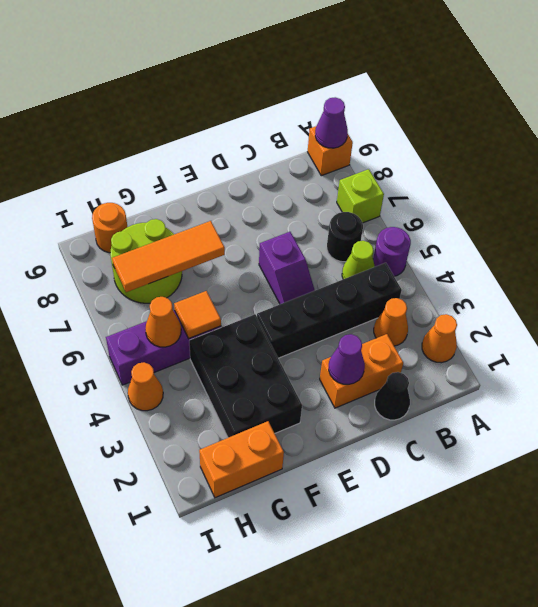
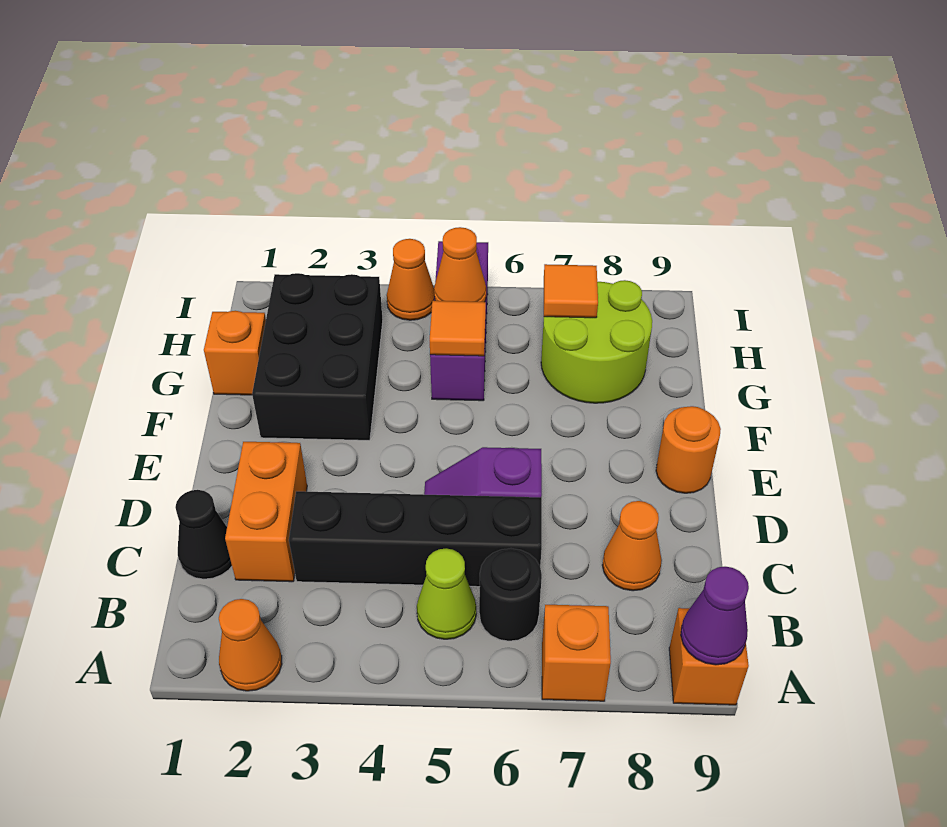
purple round brick A5 level 1 -> none
lime brick A7 level 1 -> orange brick A7 level 1
orange cone B3 level 1 -> orange cone C8 level 1
black brick B4:E4 level 1 -> black brick C3:C6 level 1
purple cone D2 level 2 -> none
black brick F2:G4 level 1 -> black brick F2:H3 level 1
orange tile F7:H7 level 2 -> orange tile H7 level 2
orange brick G1:H1 level 1 -> orange brick G1 level 1
orange round brick H9 level 1 -> orange round brick E9 level 1

